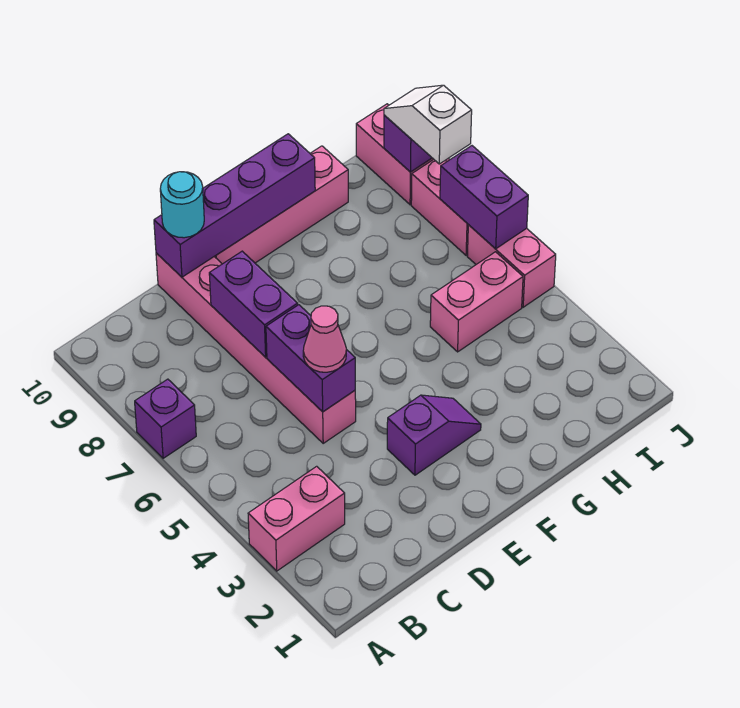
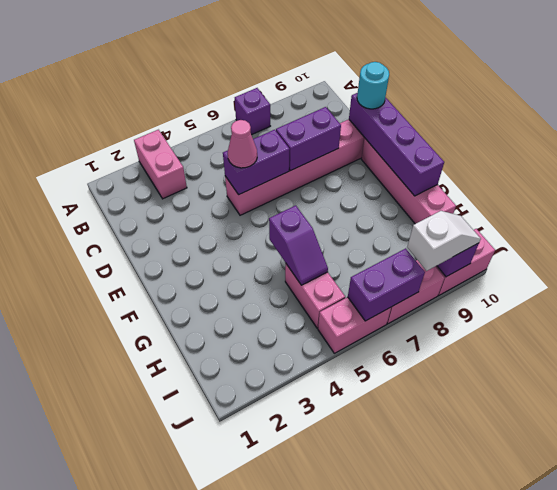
purple slope E3:F3 level 1 top E -> purple slope G5:H5 level 2 top G

